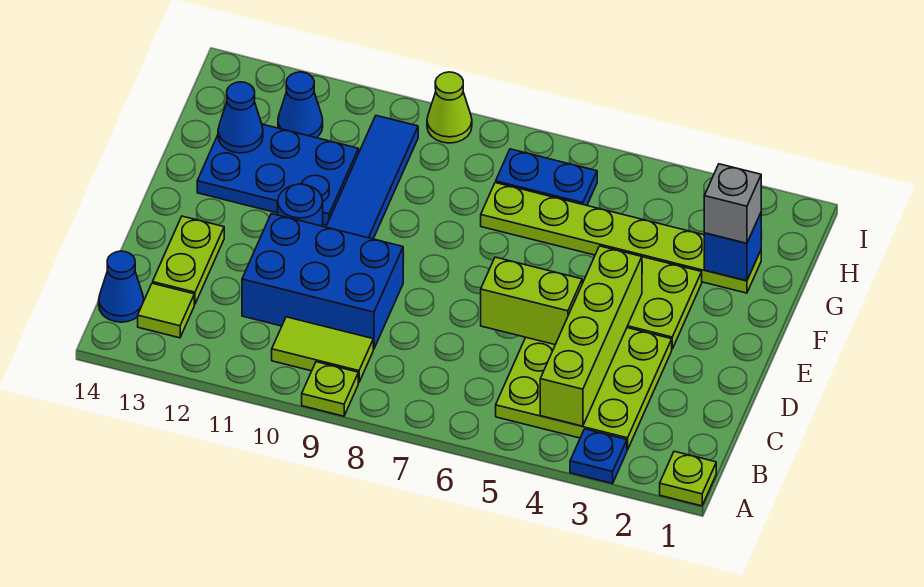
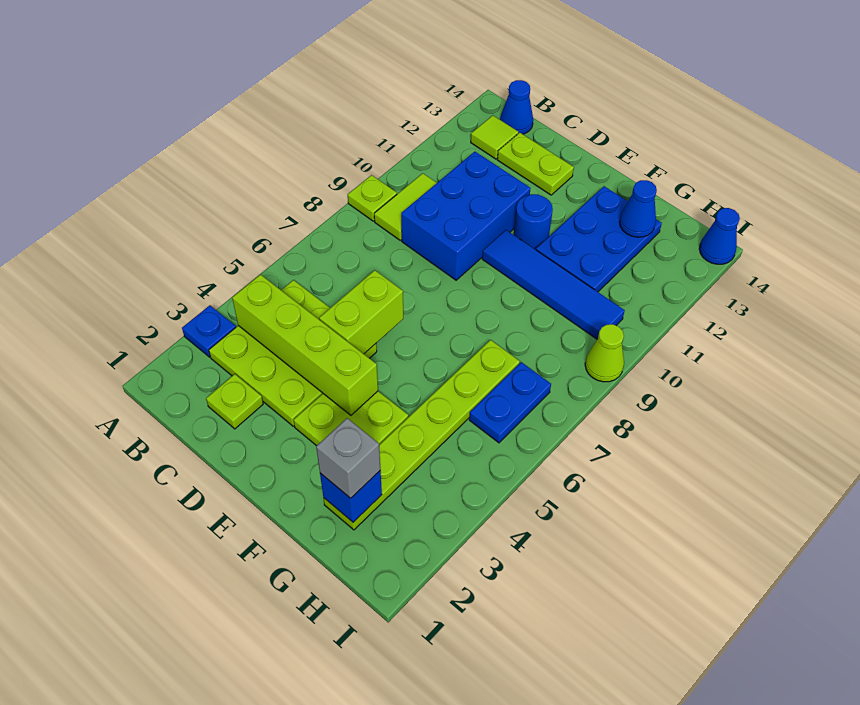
lime plate A1 level 1 -> lime plate C2 level 1
blue cone H12 level 1 -> blue cone I14 level 1

